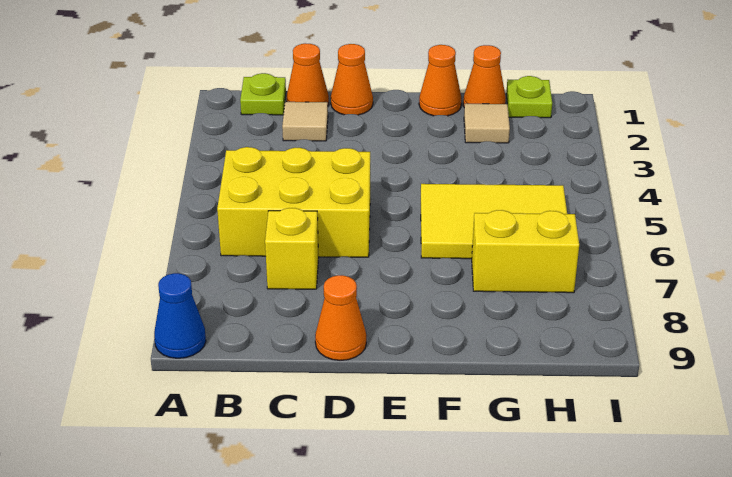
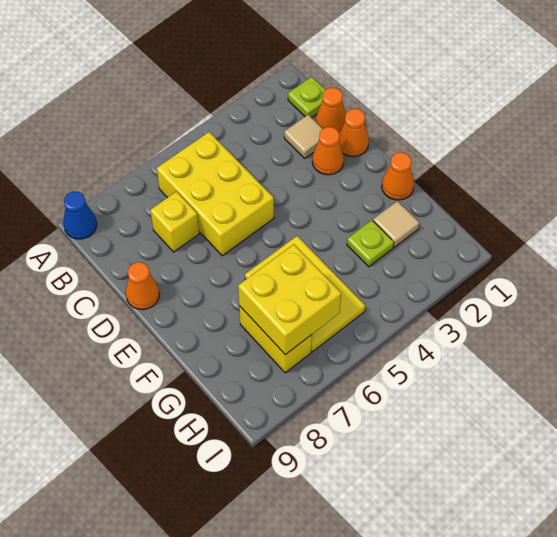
orange cone G1 level 1 -> orange cone D2 level 1
none -> yellow brick G6:H7 level 2
lime plate H1 level 1 -> lime plate G3 level 1

